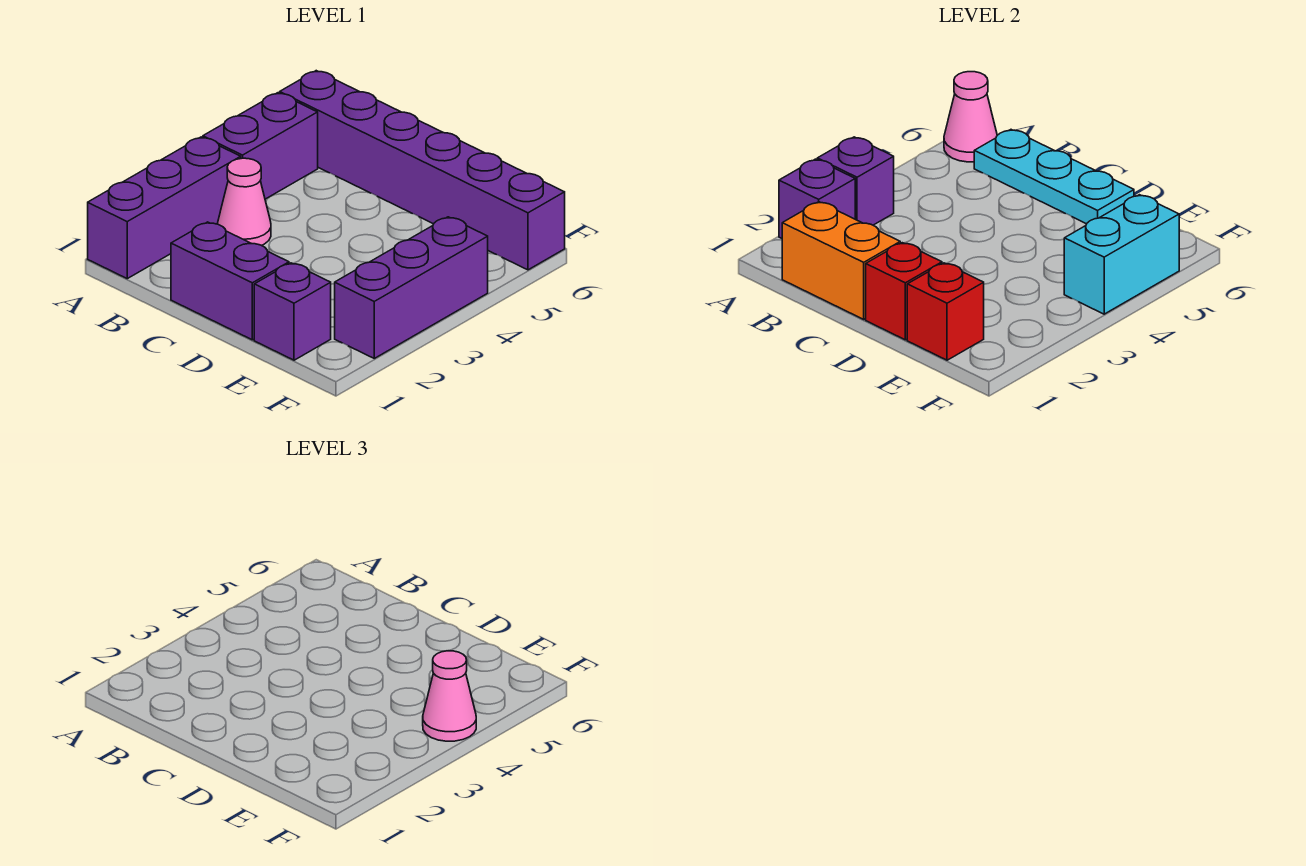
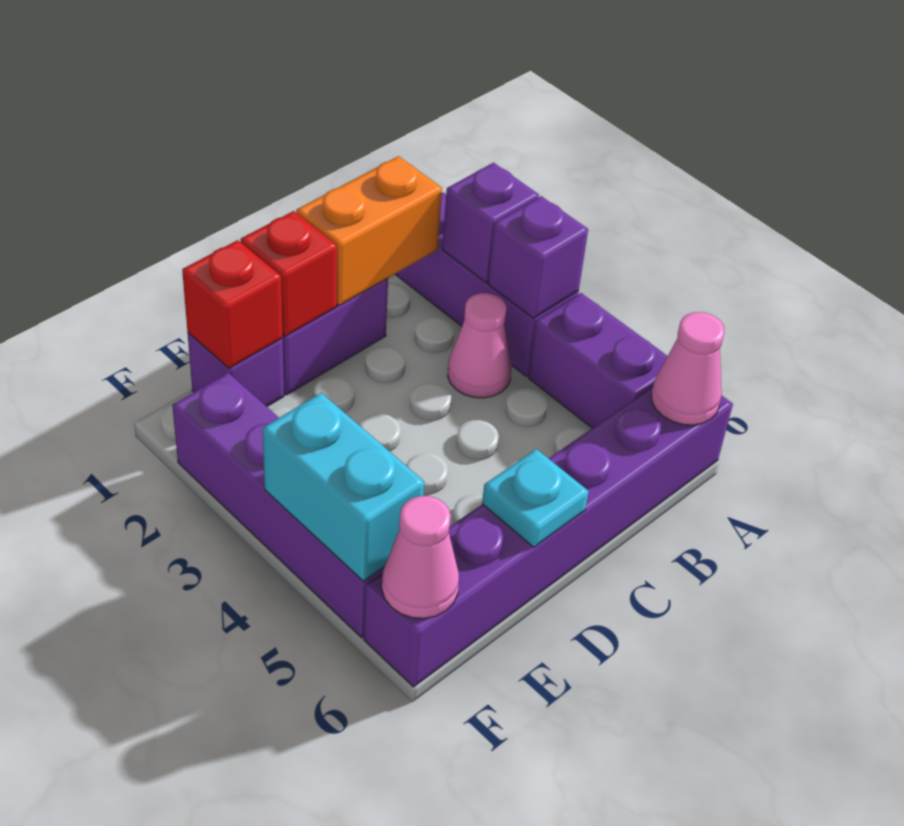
cyan plate B6:D6 level 2 -> cyan plate D6 level 2
purple brick F2:F4 level 1 -> purple brick F2:F5 level 1
pink cone F4 level 3 -> pink cone F6 level 2

